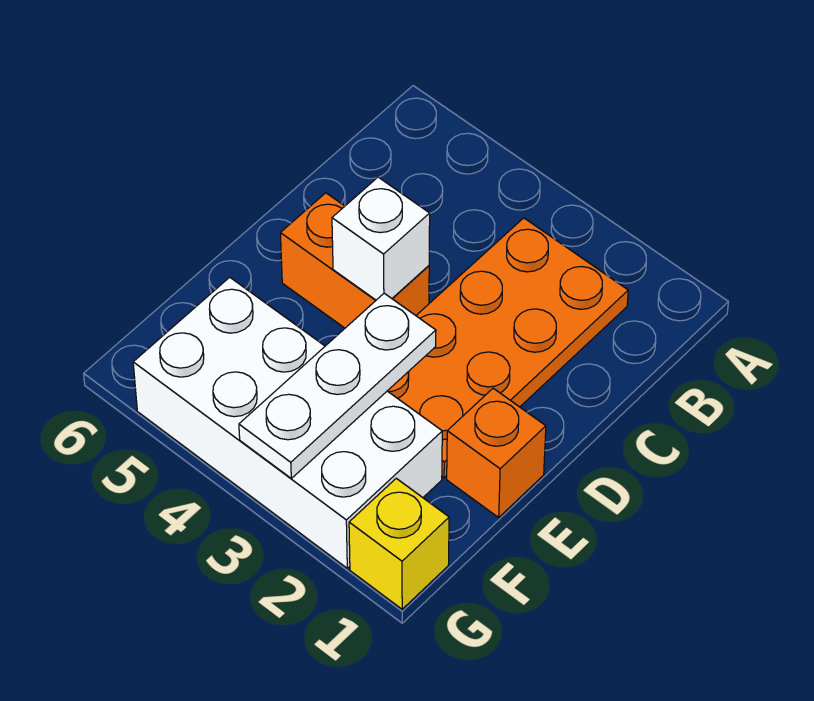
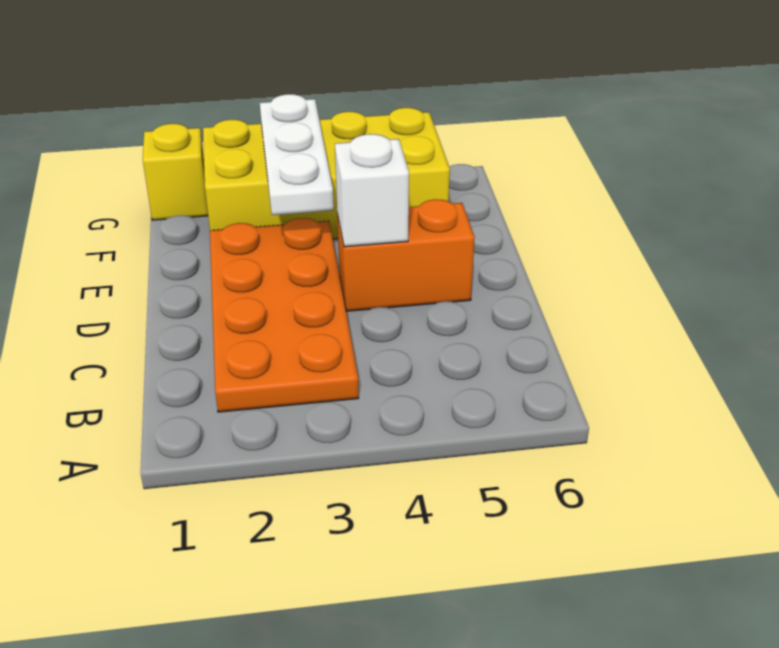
orange brick E1 level 1 -> none
white brick F2:G5 level 1 -> yellow brick F2:G5 level 1

